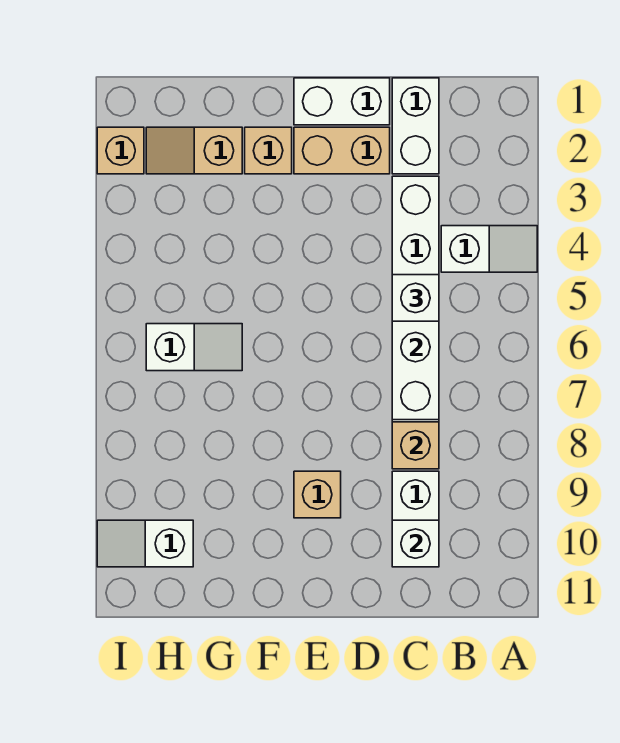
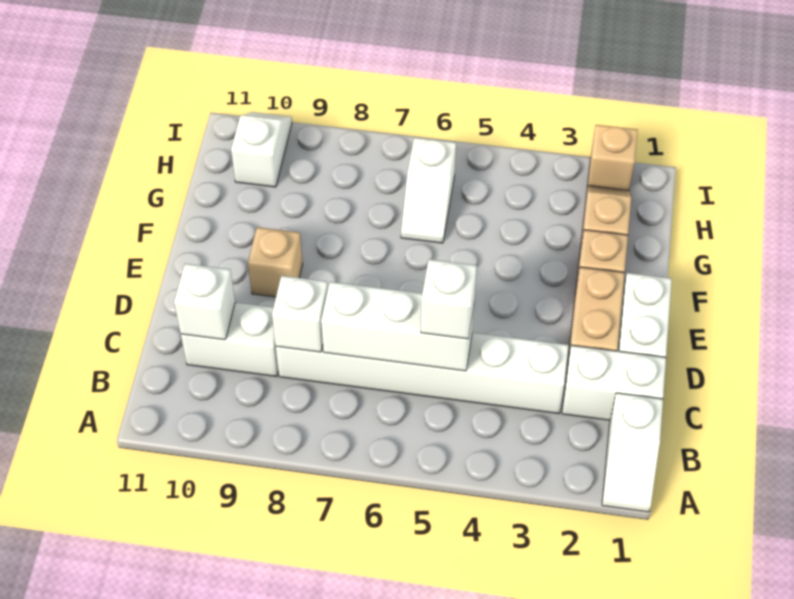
white slope A4:B4 level 1 top B -> white slope A1:B1 level 1 top B
tan brick C8 level 2 -> white brick C8 level 2

